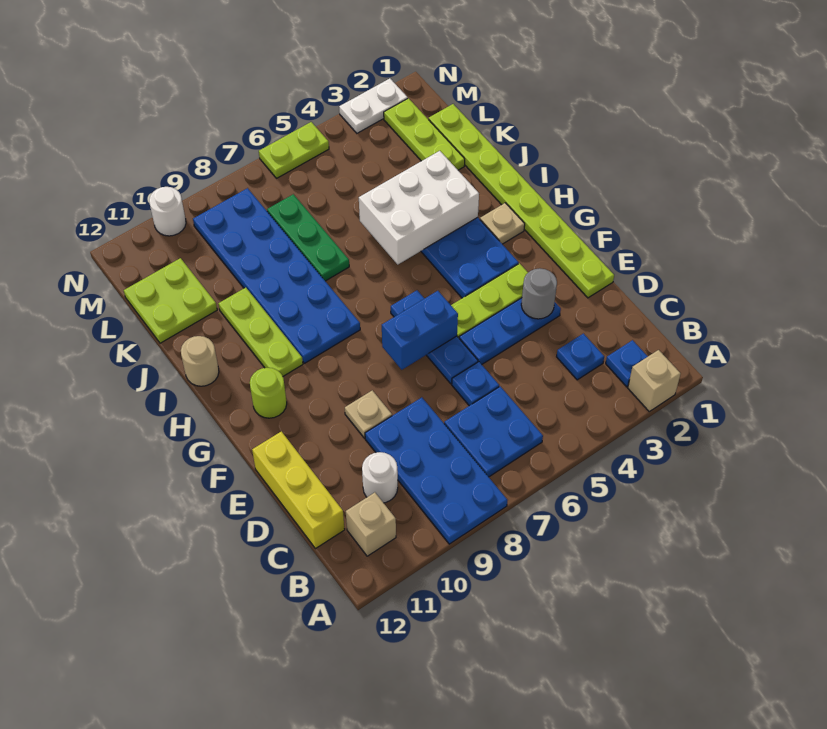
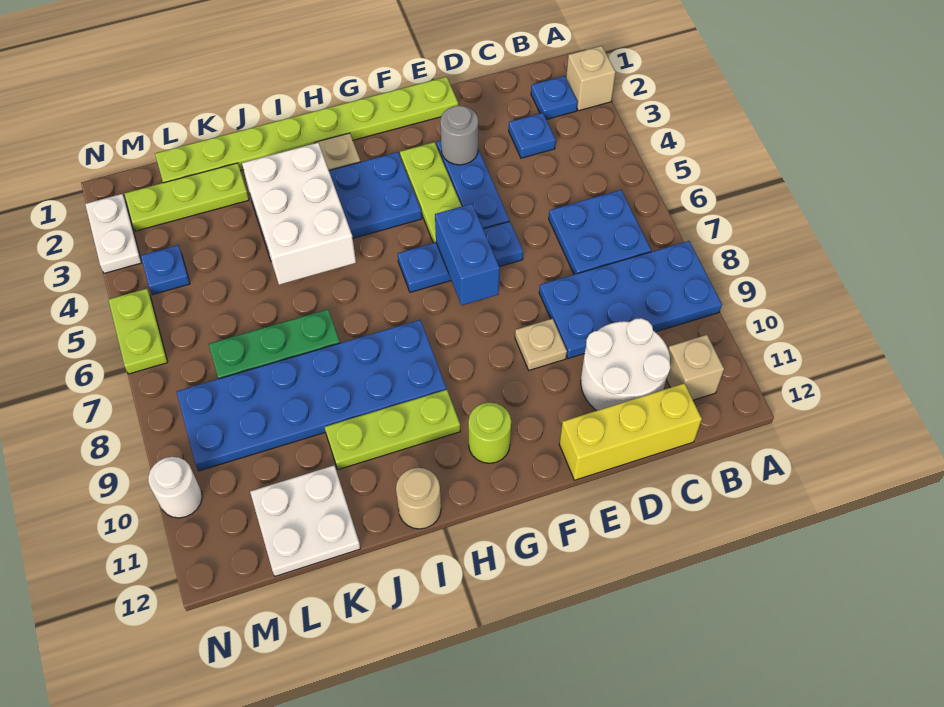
white round brick C10 level 1 -> white round brick C10:D11 level 1
blue plate D6 level 1 -> blue plate M4 level 1
lime plate K11:L12 level 1 -> white plate K11:L12 level 1

